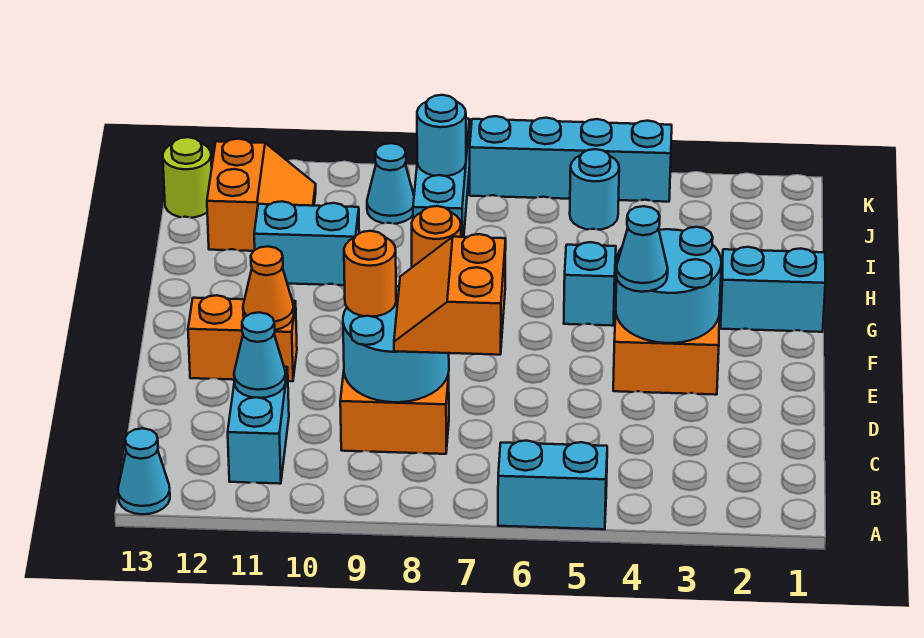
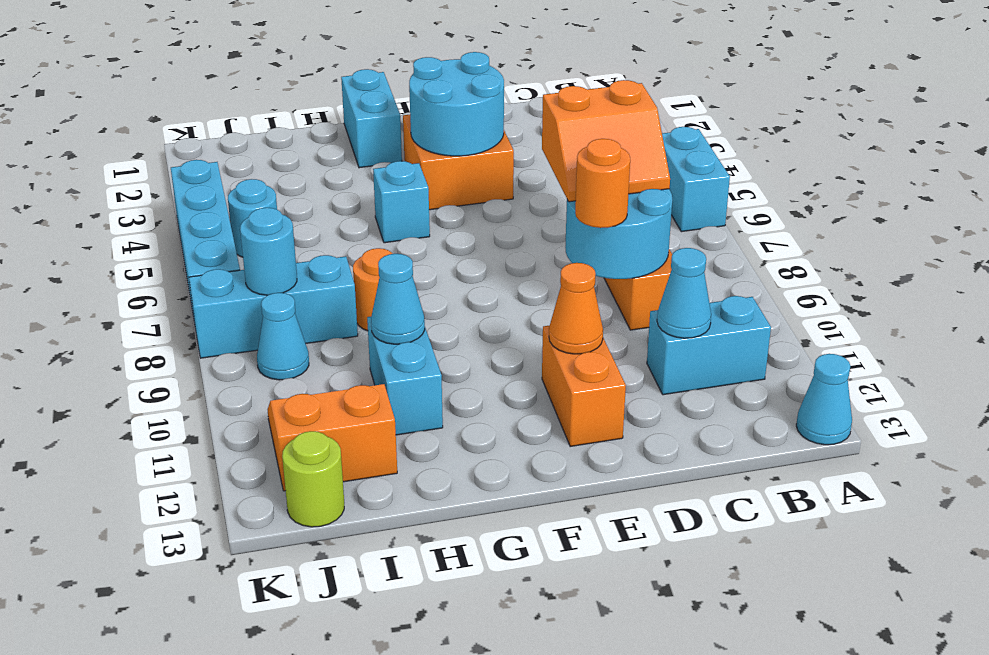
cyan cone E4 level 3 -> cyan cone H10 level 2

